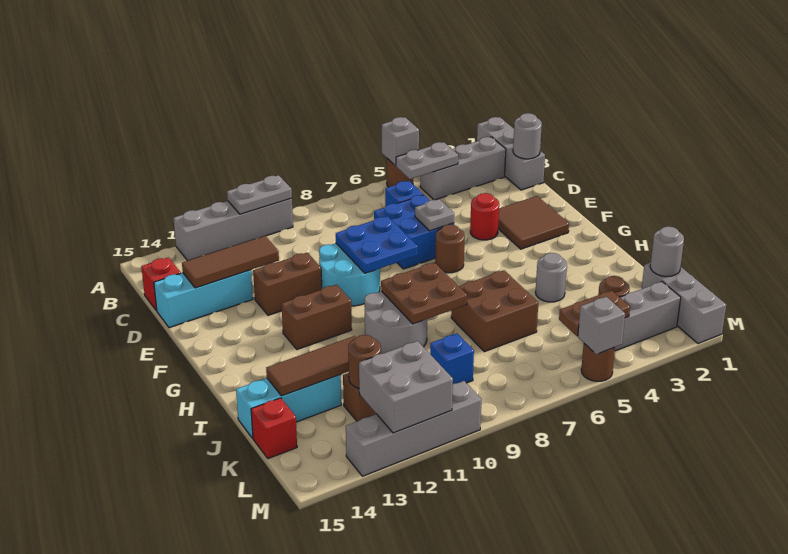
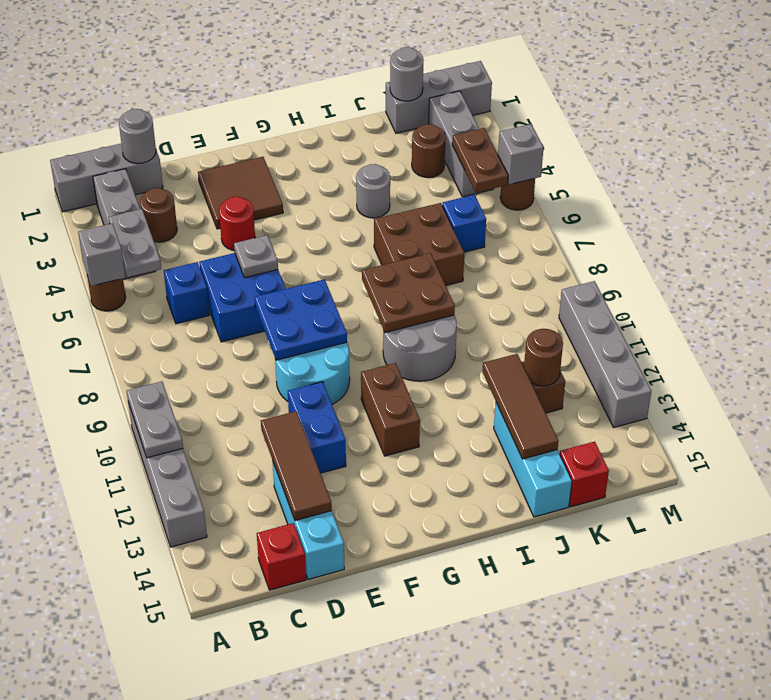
brown brick E11:E12 level 1 -> blue brick E11:E12 level 1
brown round brick F6 level 1 -> brown round brick C3 level 1
blue brick K9 level 1 -> blue brick K6 level 1
grey brick L11:M12 level 2 -> none

